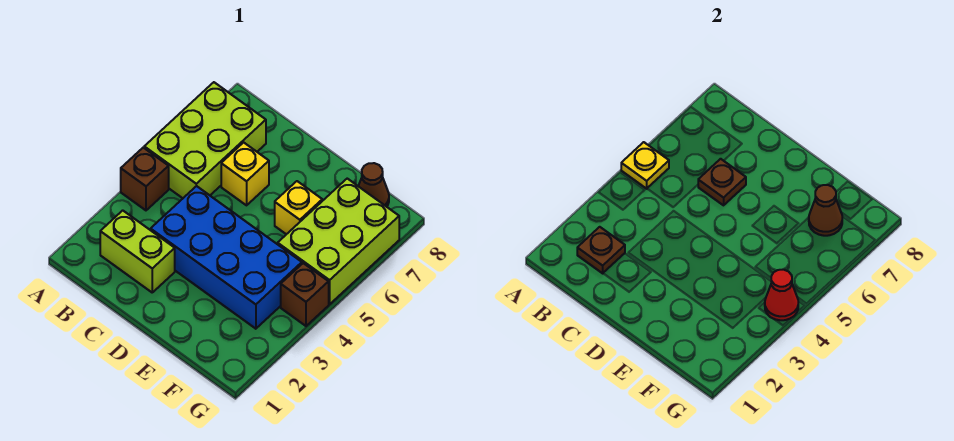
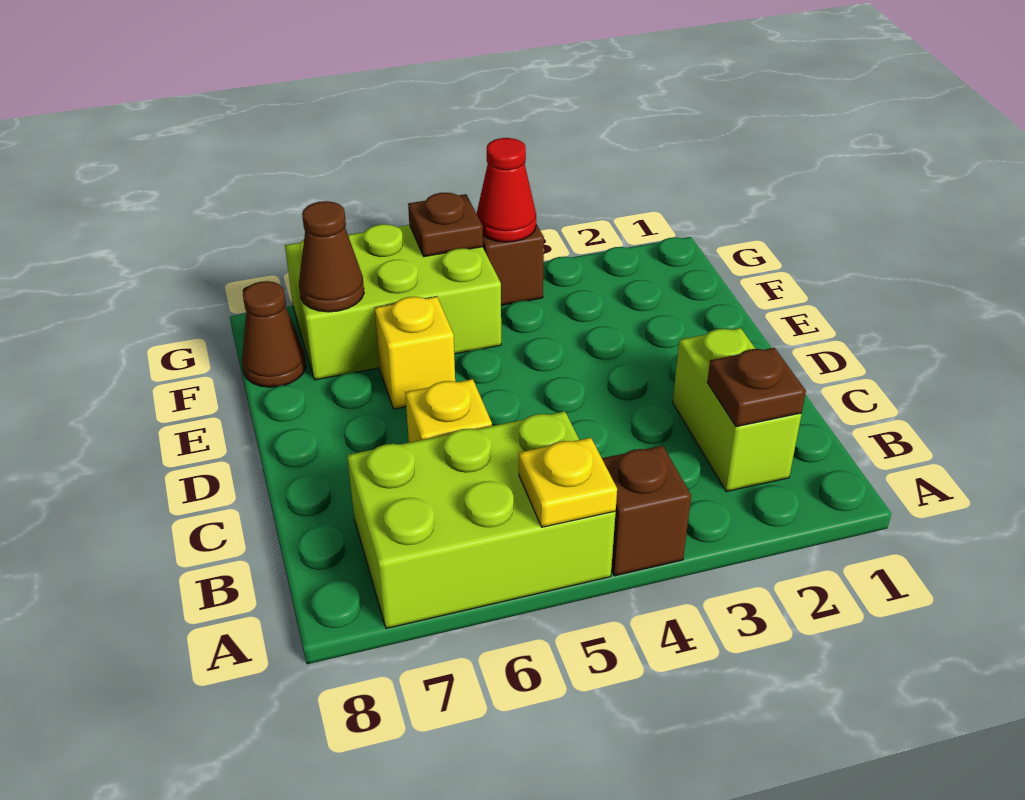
blue brick C3:F4 level 1 -> none
brown plate C6 level 2 -> brown plate G5 level 2

